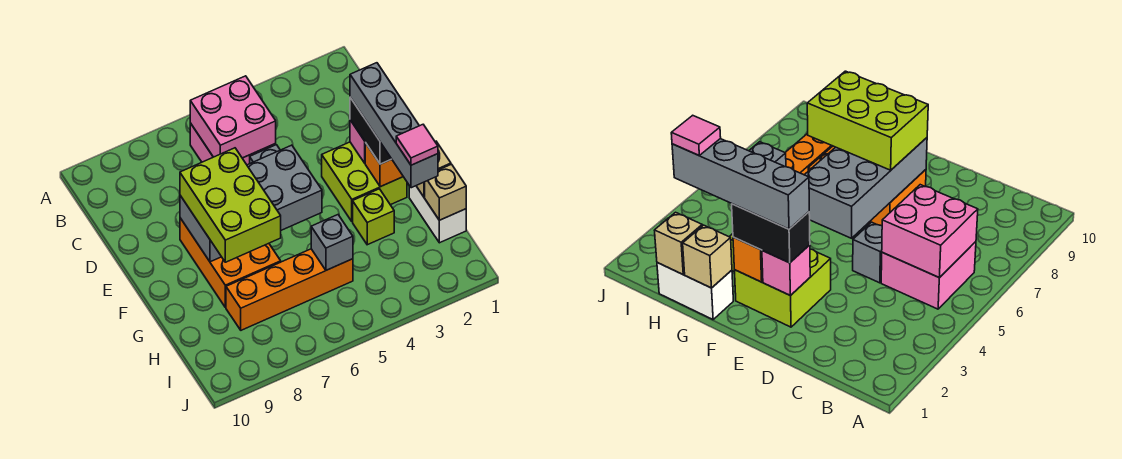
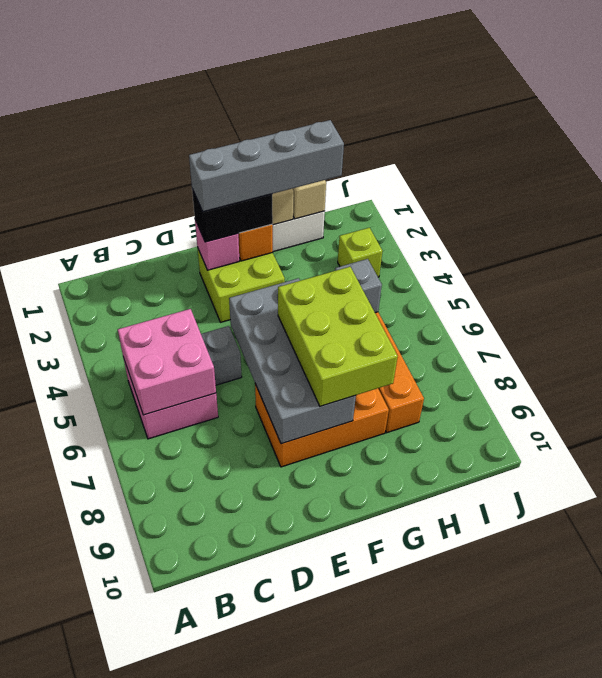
lime brick E7:G8 level 3 -> lime brick F6:G8 level 3
lime brick G3 level 1 -> lime brick I3 level 1
pink tile H2 level 5 -> none

